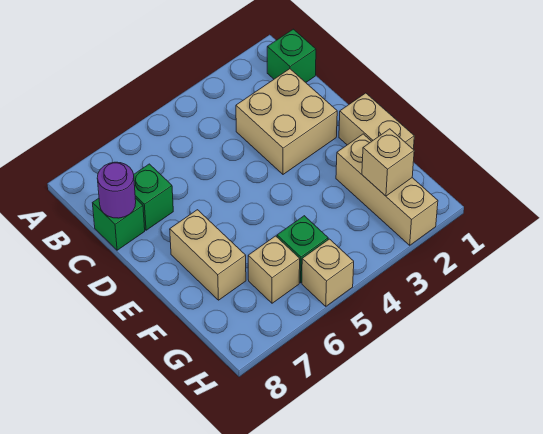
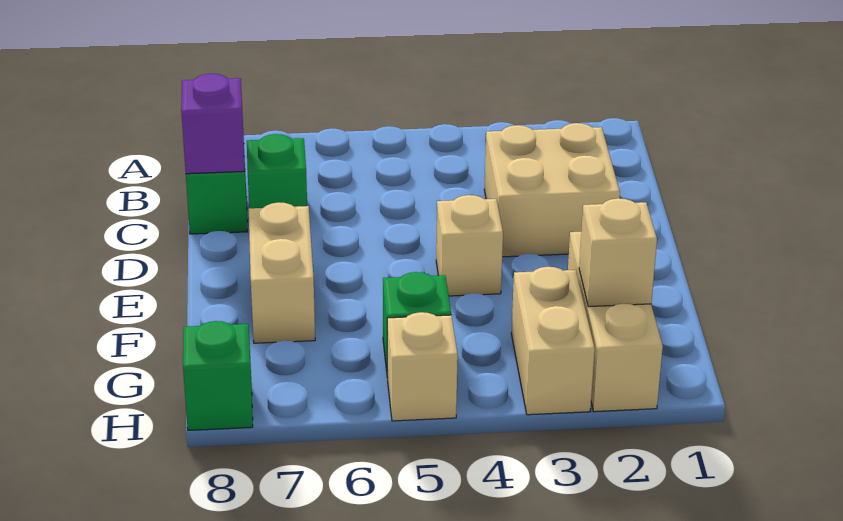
green brick B1 level 1 -> green brick H8 level 1
purple round brick C8 level 2 -> purple brick C8 level 2
tan brick E1:F1 level 1 -> tan brick G3:H3 level 1
tan brick G6 level 1 -> tan brick E4 level 1

